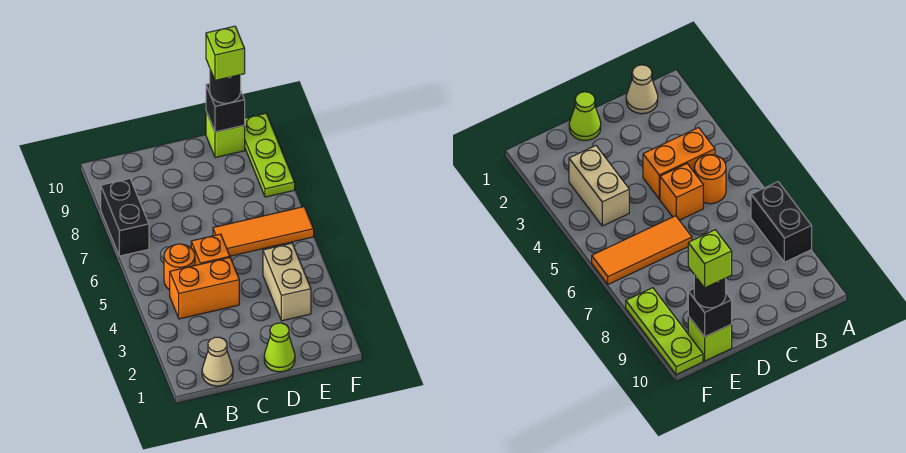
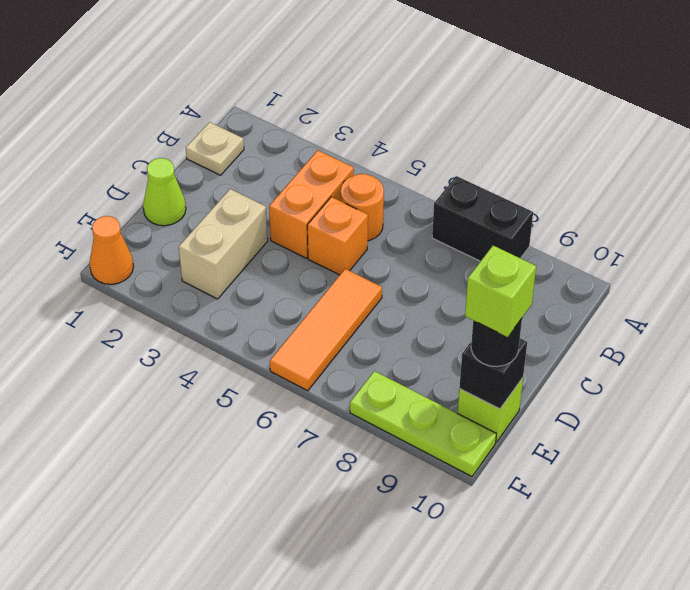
tan cone B1 level 1 -> tan plate B1 level 1
tan brick E3:E4 level 1 -> tan brick D3:E3 level 1
none -> orange cone F1 level 1

